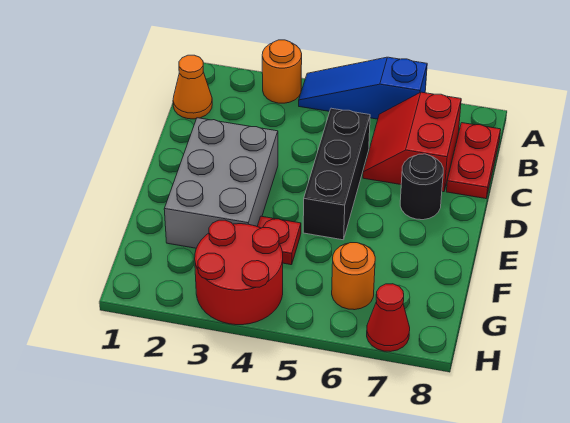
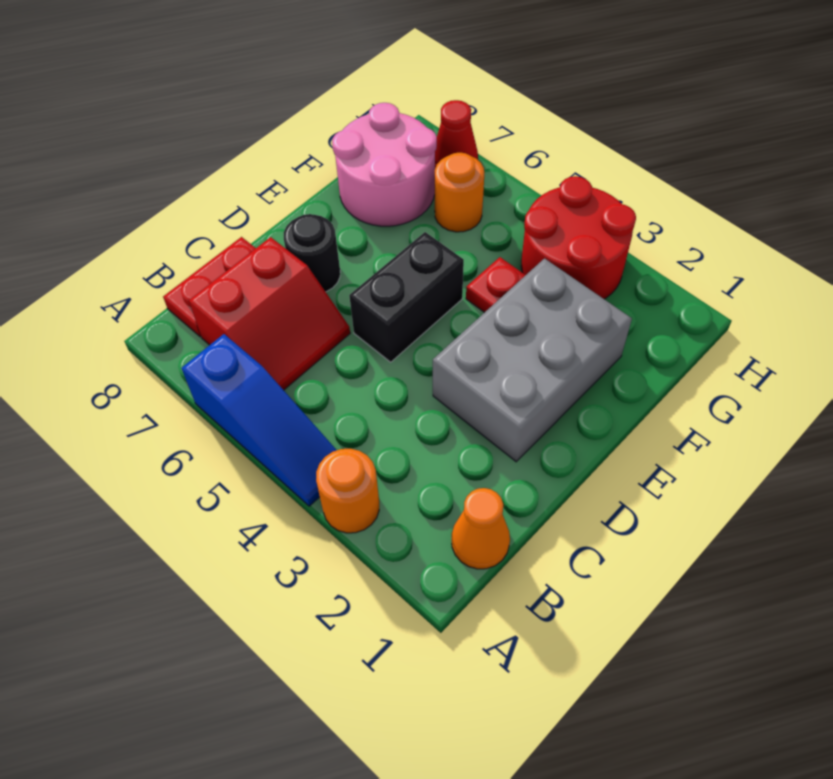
black brick C5:E5 level 1 -> black brick D5:E5 level 1
none -> pink round brick F7:G8 level 1

